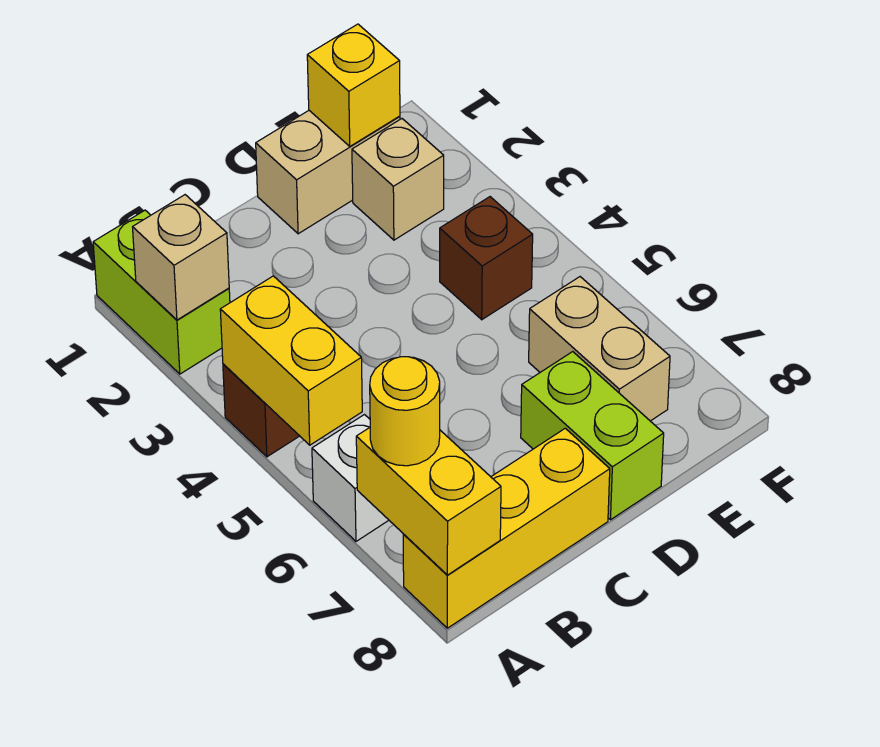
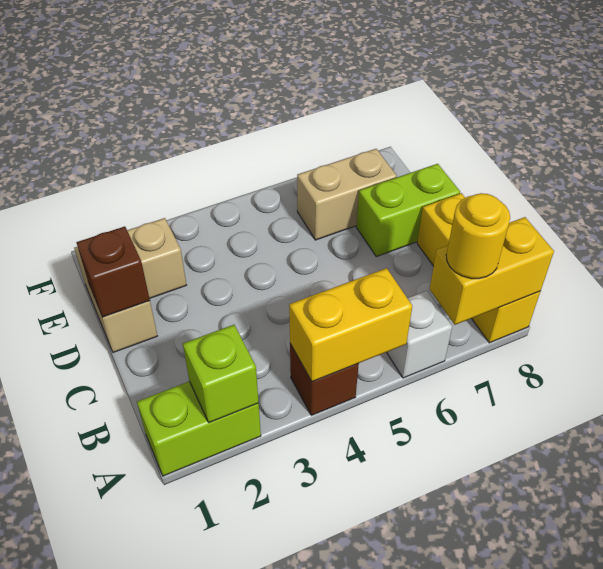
tan brick A2 level 2 -> lime brick A2 level 2
yellow brick E1 level 2 -> none
brown brick E4 level 1 -> brown brick D1 level 2

